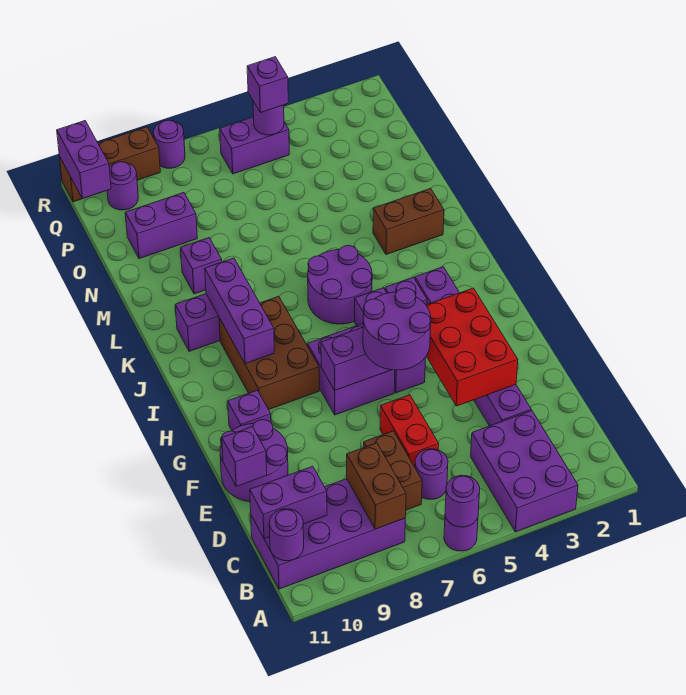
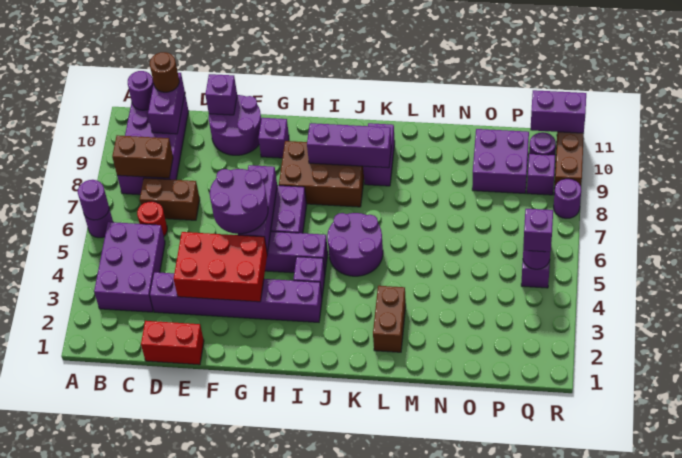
purple brick A3:C4 level 1 -> purple brick B3:C5 level 1
purple round brick C6 level 1 -> red round brick C6 level 1
none -> brown round brick C11 level 3
red brick D6:E6 level 1 -> red brick D1:E1 level 1
purple brick M9 level 1 -> purple brick Q9 level 1
purple brick O9:O10 level 1 -> purple brick O9:P10 level 1

